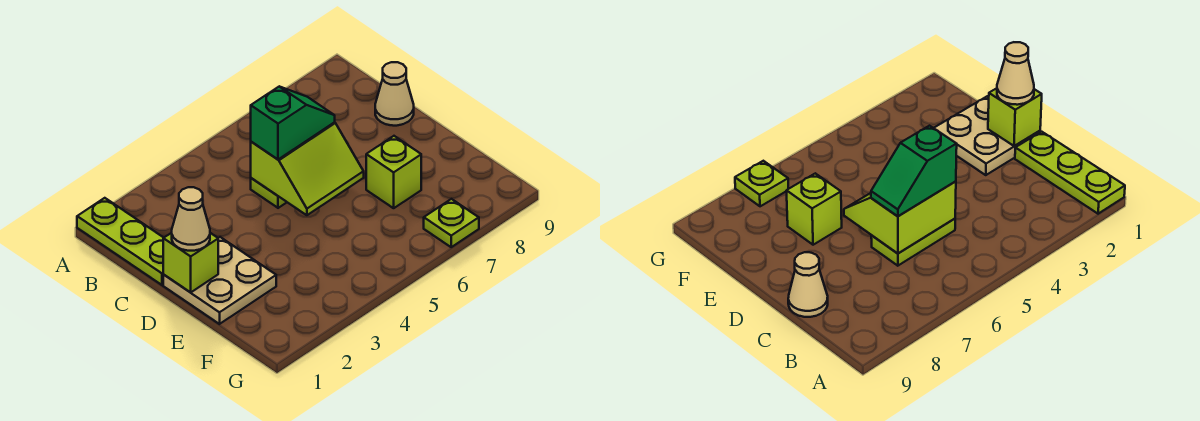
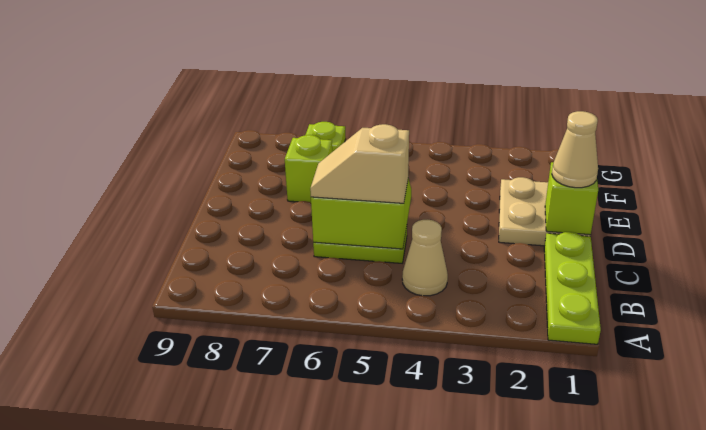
green slope C5:C6 level 3 top 5 -> tan slope C5:C6 level 3 top 5
tan cone C9 level 1 -> tan cone B4 level 1

